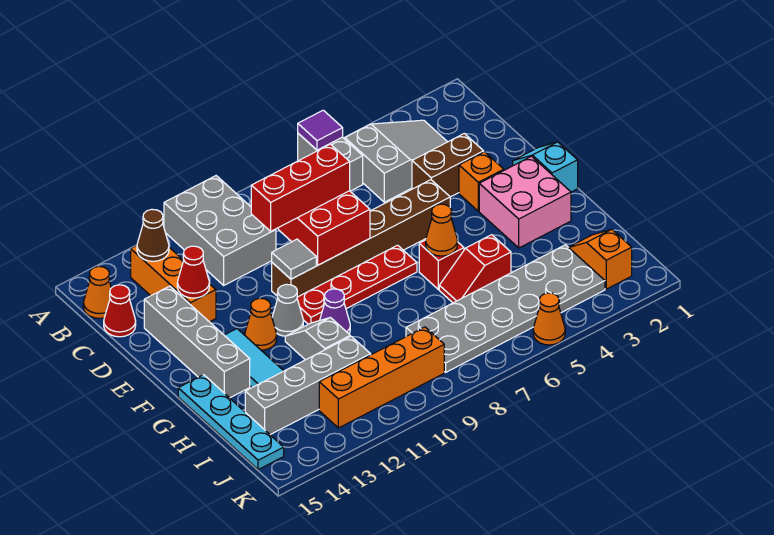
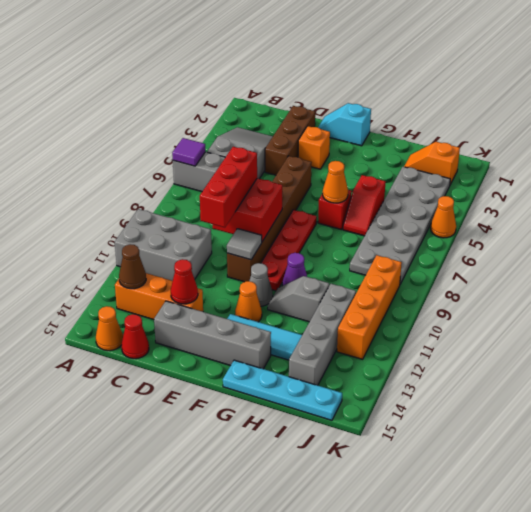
brown brick D3:D4 level 1 -> brown brick D2:D4 level 1
pink brick F2:G3 level 1 -> none

